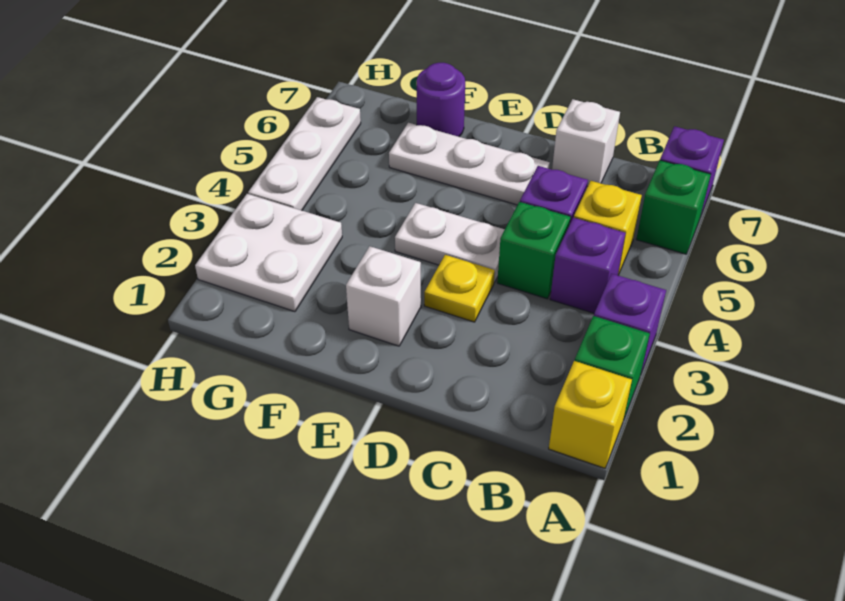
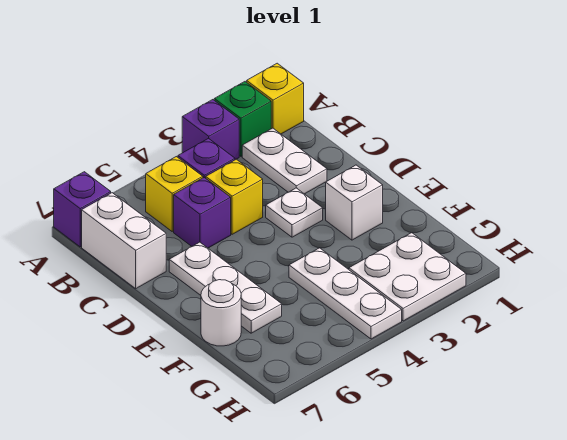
green brick A6 level 1 -> none
green brick C4 level 1 -> yellow brick C4 level 1
white brick C7 level 1 -> white brick B7:C7 level 1
yellow plate D3 level 1 -> white plate D3 level 1
white plate D4:E4 level 1 -> white plate B2:C2 level 1
purple round brick F7 level 1 -> white round brick F7 level 1
white plate H4:H6 level 1 -> white plate F4:H4 level 1

